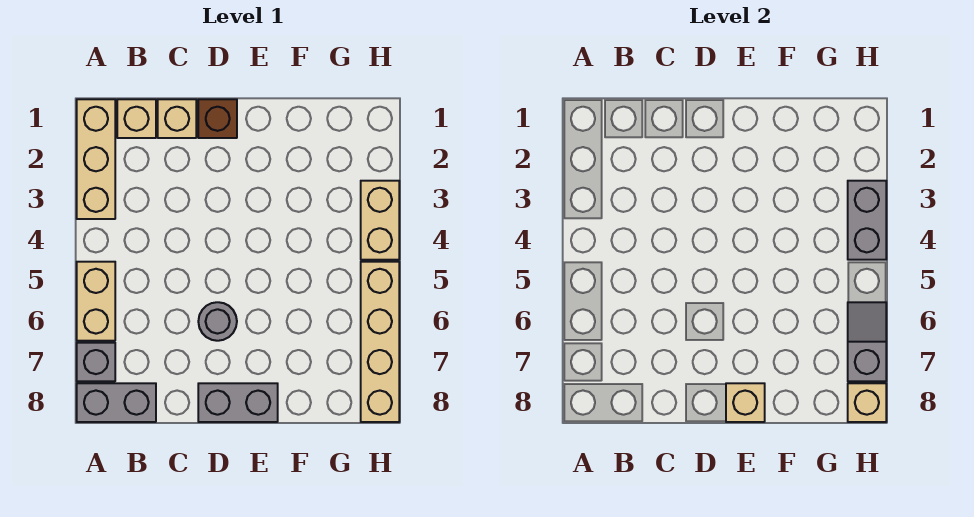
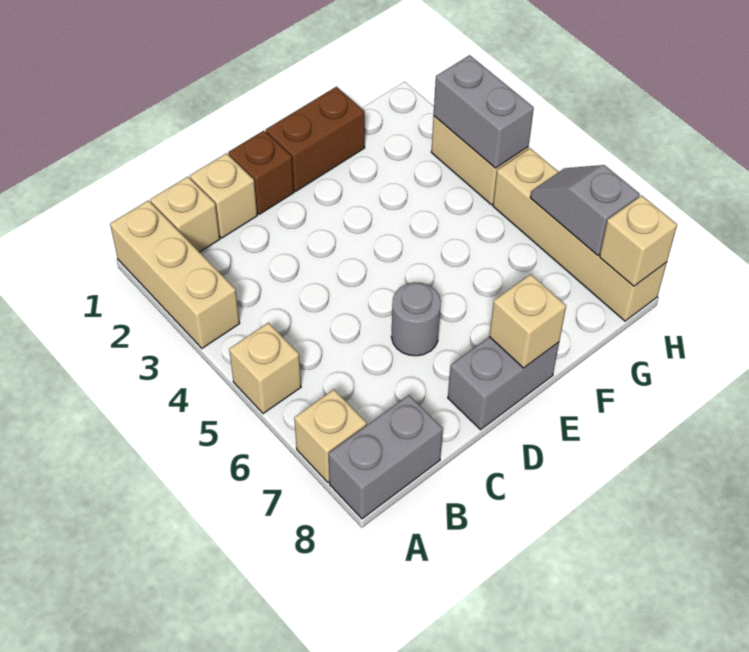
tan brick A5:A6 level 1 -> tan brick A5 level 1
grey brick A7 level 1 -> tan brick A7 level 1
none -> brown brick E1:F1 level 1

